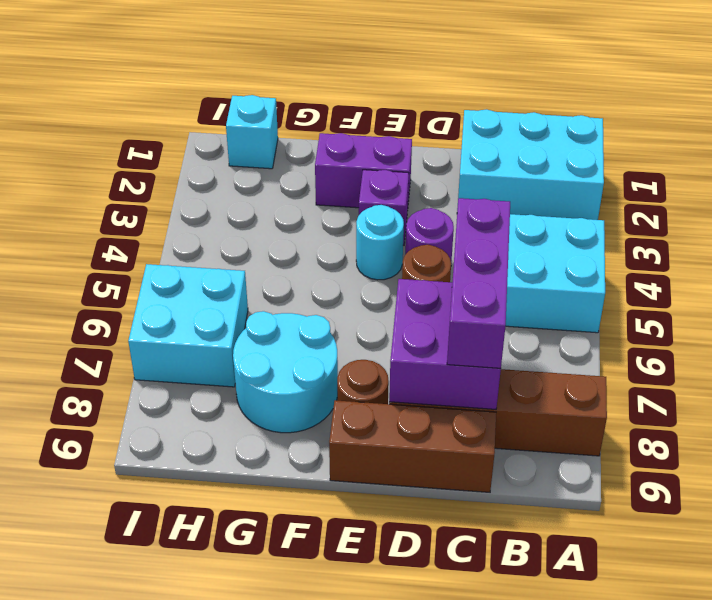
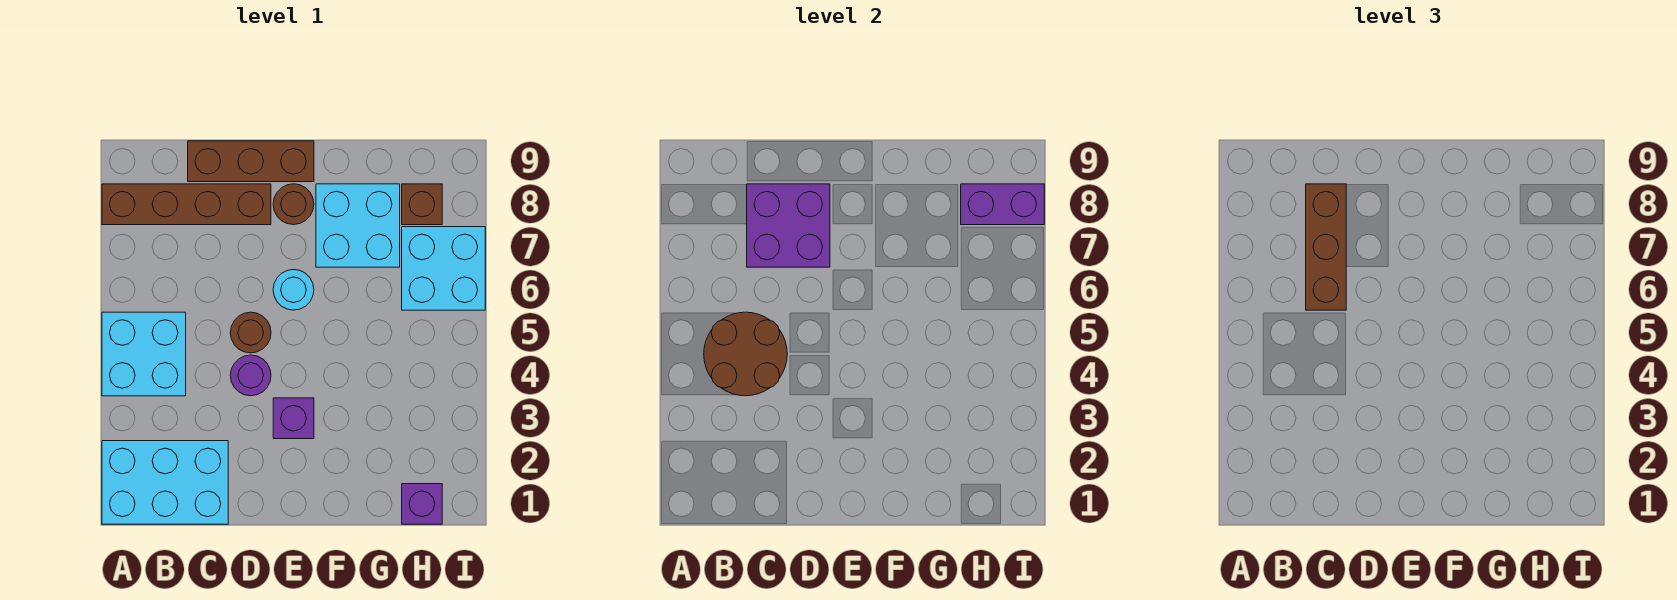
none -> brown round brick B4:C5 level 2
purple brick C6:C8 level 3 -> brown brick C6:C8 level 3
purple brick E2:F2 level 1 -> purple brick H8:I8 level 2
cyan round brick E4 level 1 -> cyan round brick E6 level 1
cyan round brick F7:G8 level 1 -> cyan brick F7:G8 level 1
cyan brick H1 level 1 -> purple brick H1 level 1
none -> brown brick H8 level 1

